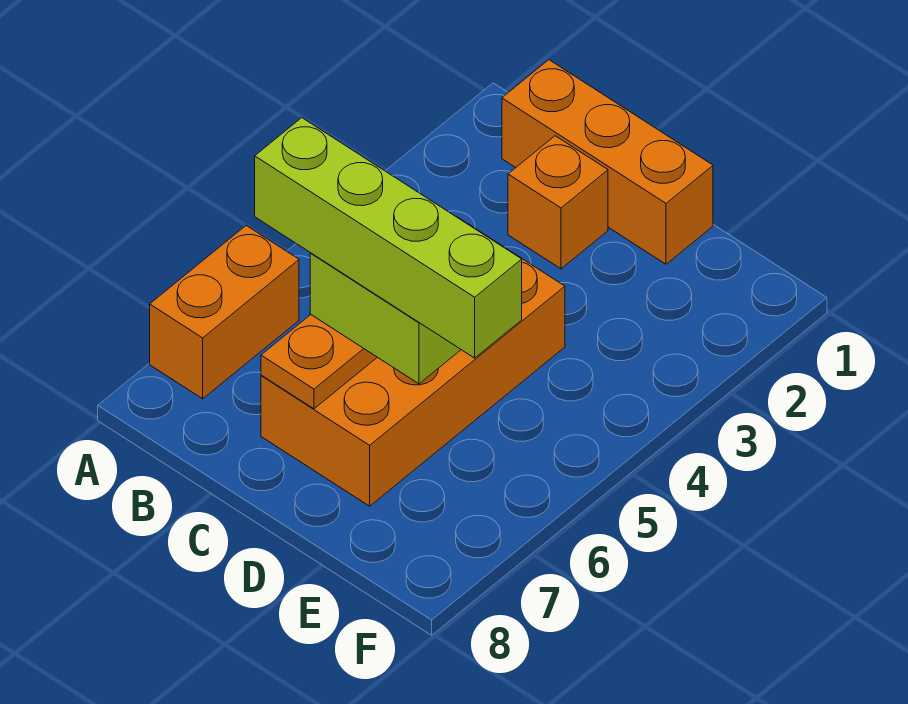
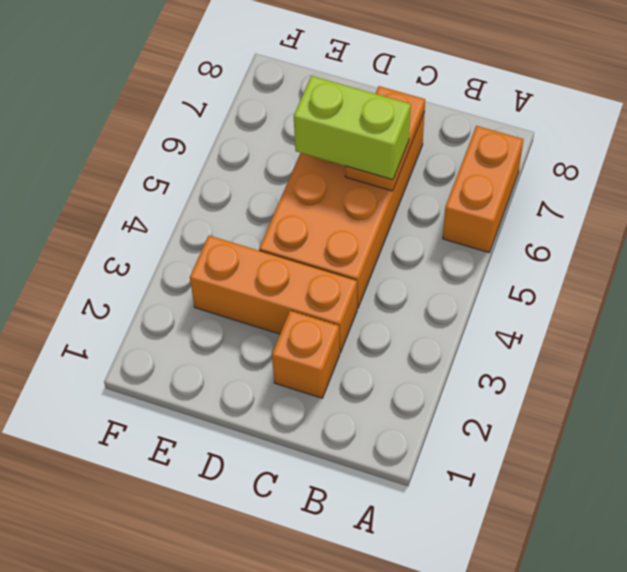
orange brick B1:D1 level 1 -> orange brick C3:E3 level 1
lime brick B6:E6 level 4 -> none

